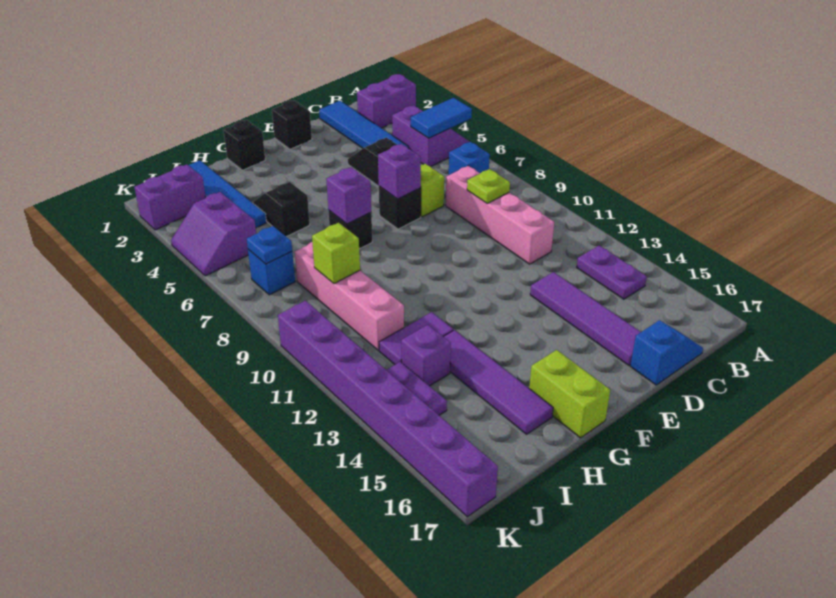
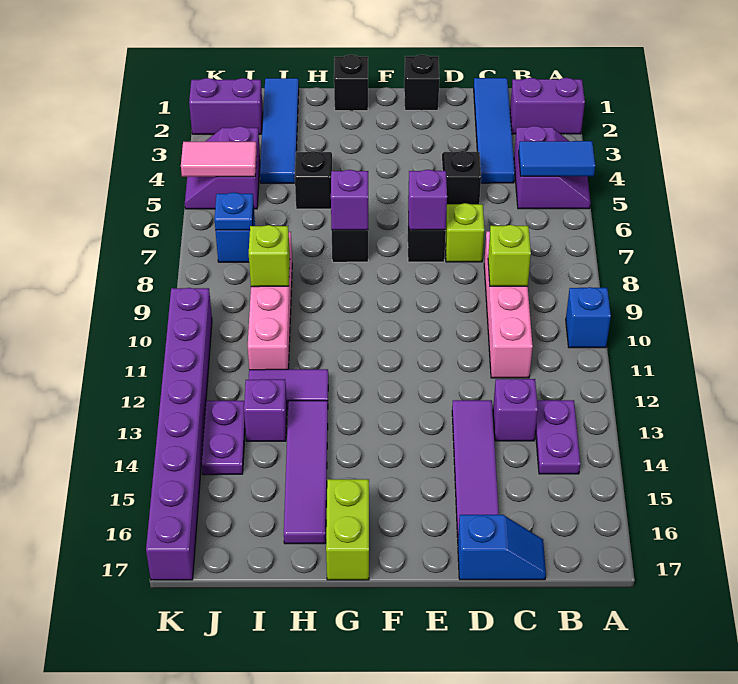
blue brick B7 level 1 -> blue brick A10 level 1
lime plate C9 level 2 -> lime brick C9 level 2
none -> purple brick C13 level 1
none -> pink tile J5:K5 level 2

